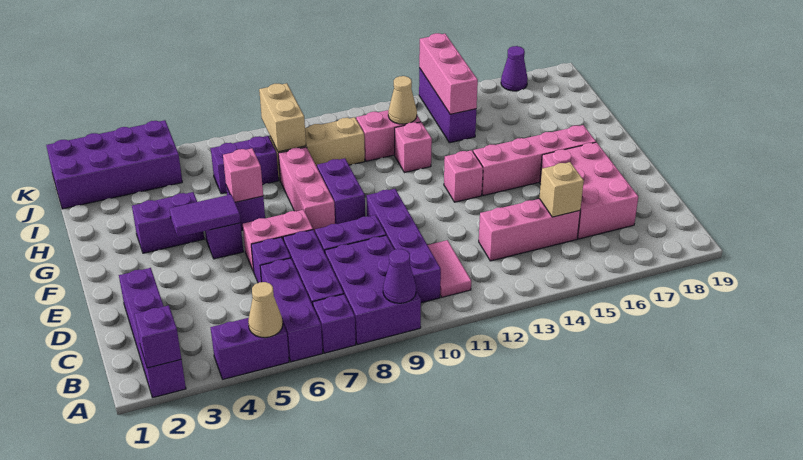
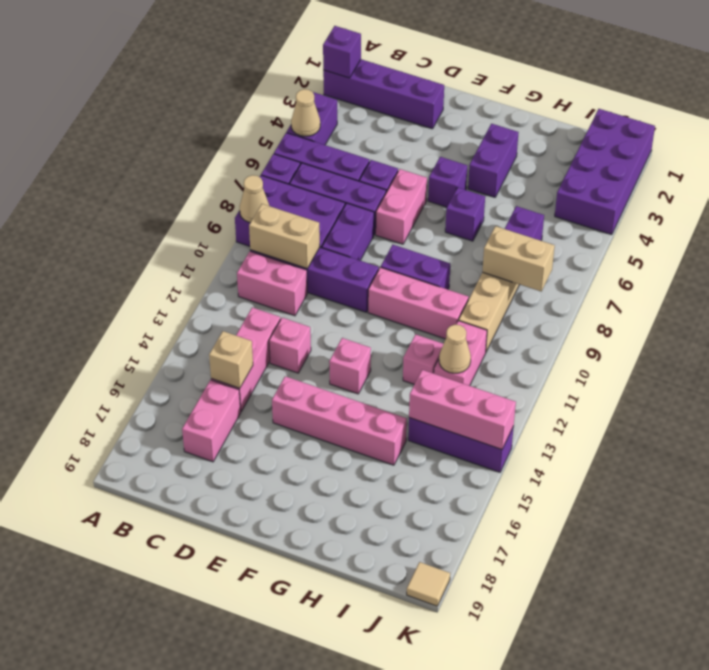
purple cone A9 level 2 -> tan cone A9 level 2
none -> tan brick B10:C10 level 2
pink tile B11:C11 level 1 -> pink brick B11:C11 level 1
pink brick C16:E17 level 1 -> pink brick C16:C17 level 1
purple tile F4:F5 level 2 -> none
pink brick F8:H8 level 1 -> pink brick F10:H10 level 1
pink brick F14:F17 level 1 -> pink brick E15:H15 level 1
pink brick G6 level 2 -> pink brick D13 level 1
purple cone K17 level 1 -> none
none -> tan tile K19 level 1

